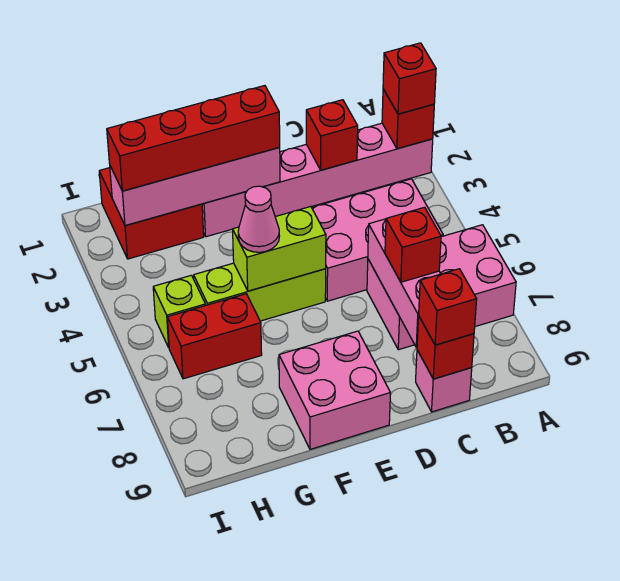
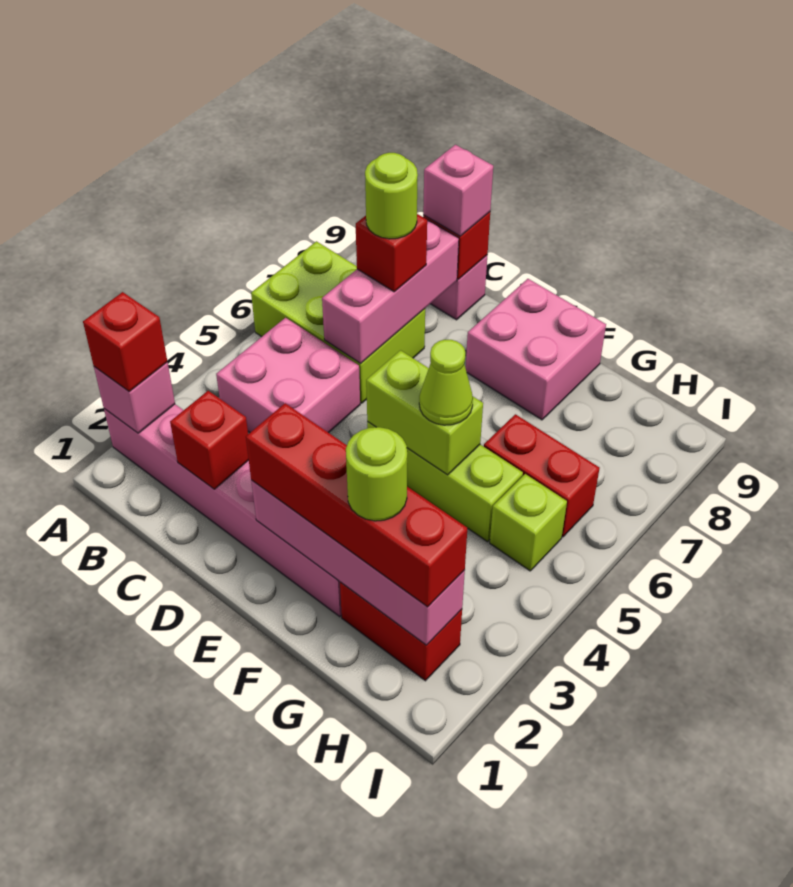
red brick A2 level 2 -> pink brick A2 level 2
pink brick A6:C7 level 1 -> lime brick A6:C7 level 1
pink brick B4:D5 level 1 -> pink brick B4:C5 level 1
none -> lime round brick C7 level 4
red brick C9 level 3 -> pink brick C9 level 3
pink cone F5 level 3 -> lime cone F5 level 3
red brick G1:H2 level 1 -> red brick G2:H2 level 1
none -> lime round brick G2 level 4

